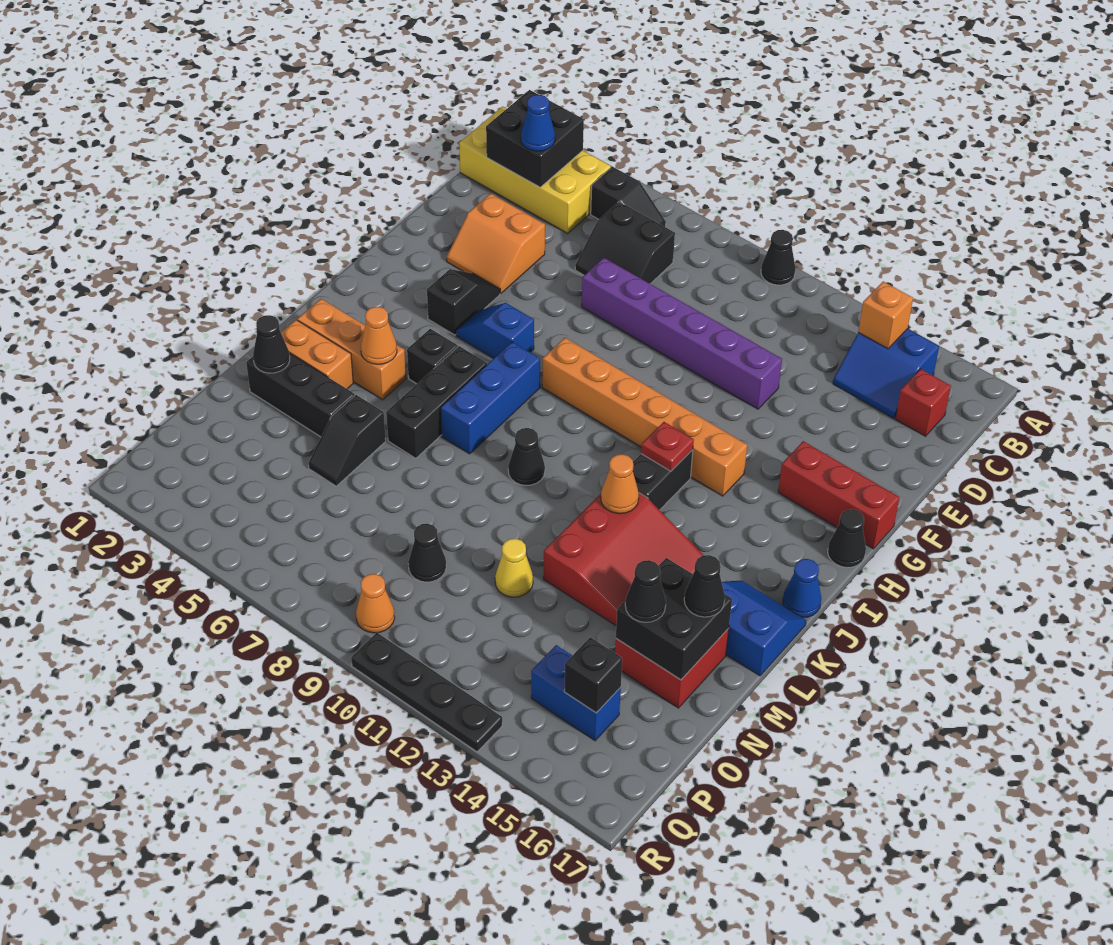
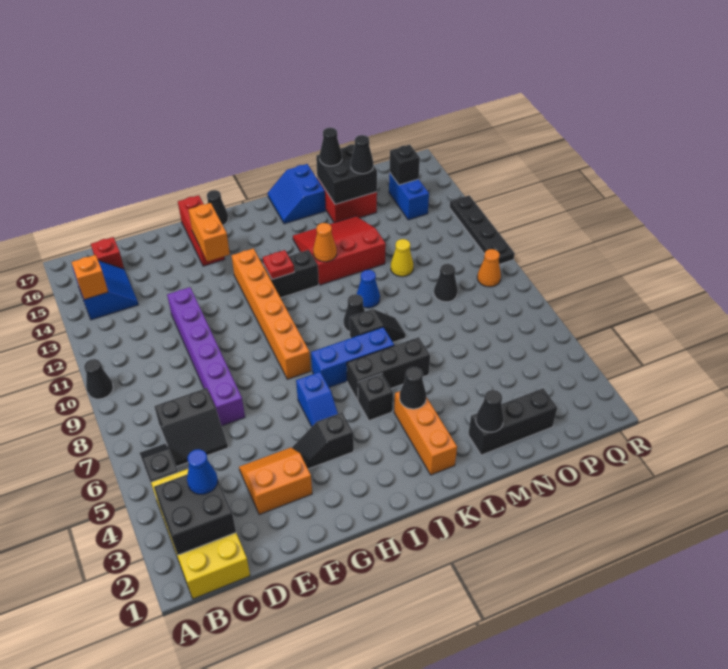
black slope C6:D7 level 1 top C -> black slope C6:D7 level 1 top 7
orange slope E3:F4 level 1 top E -> orange slope E3:F4 level 1 top 3
blue cone J17 level 1 -> blue cone L10 level 1
orange cone K4 level 2 -> black cone K4 level 2
orange brick L2:L3 level 1 -> orange brick G14:G15 level 2
black brick M2:M4 level 1 -> black brick M2:O2 level 1
black slope M5:N5 level 1 top M -> black slope K8:L8 level 1 top K

